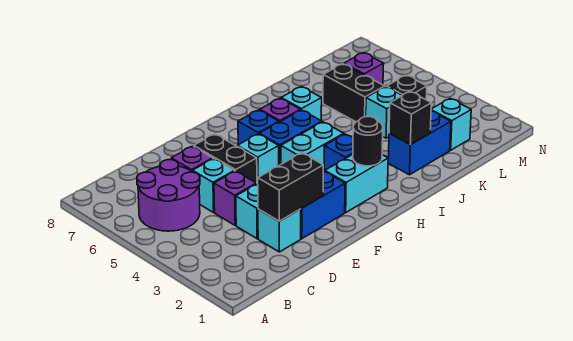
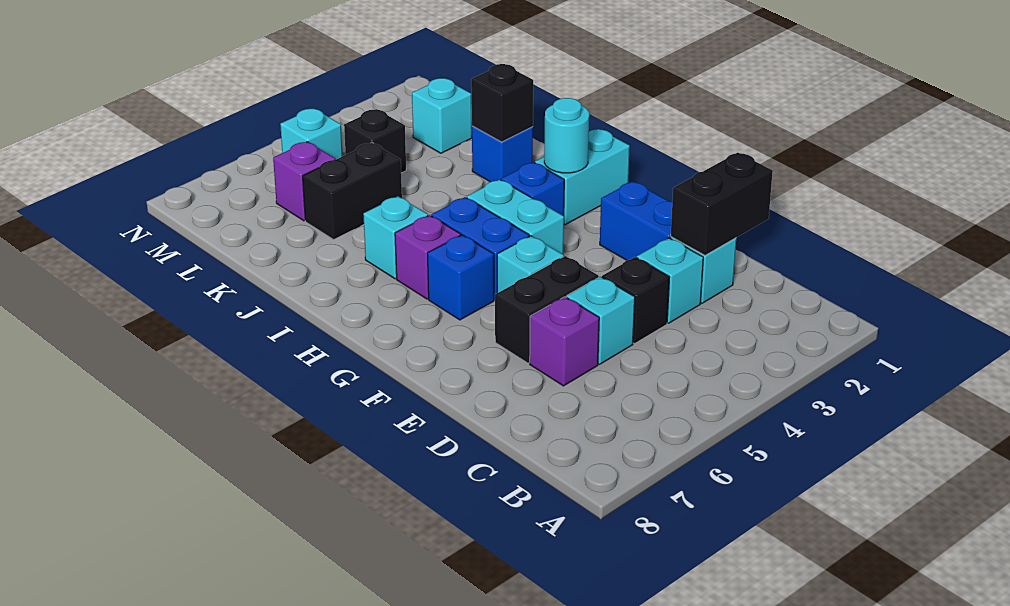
purple round brick B5:C6 level 1 -> none
black brick D2:E2 level 2 -> black brick D1:D2 level 2
purple brick D4 level 1 -> black brick D4 level 1
cyan brick G2:H2 level 1 -> cyan brick H1:H2 level 1
black round brick H2 level 2 -> cyan round brick H2 level 2
blue brick J2:K2 level 1 -> blue brick J2 level 1
cyan brick K4 level 1 -> cyan brick M5 level 1

